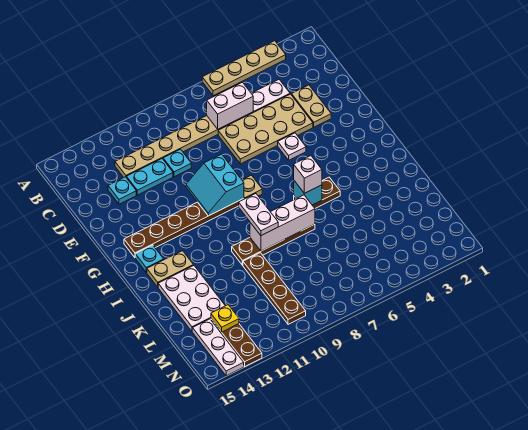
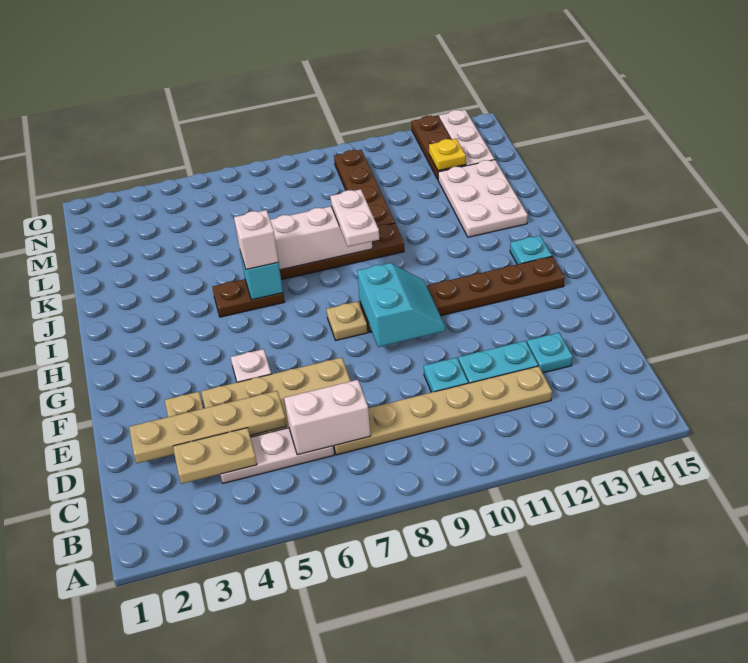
tan plate A3:A6 level 1 -> tan plate D2:D5 level 2
tan plate I13:I14 level 1 -> tan plate C3:C4 level 2

